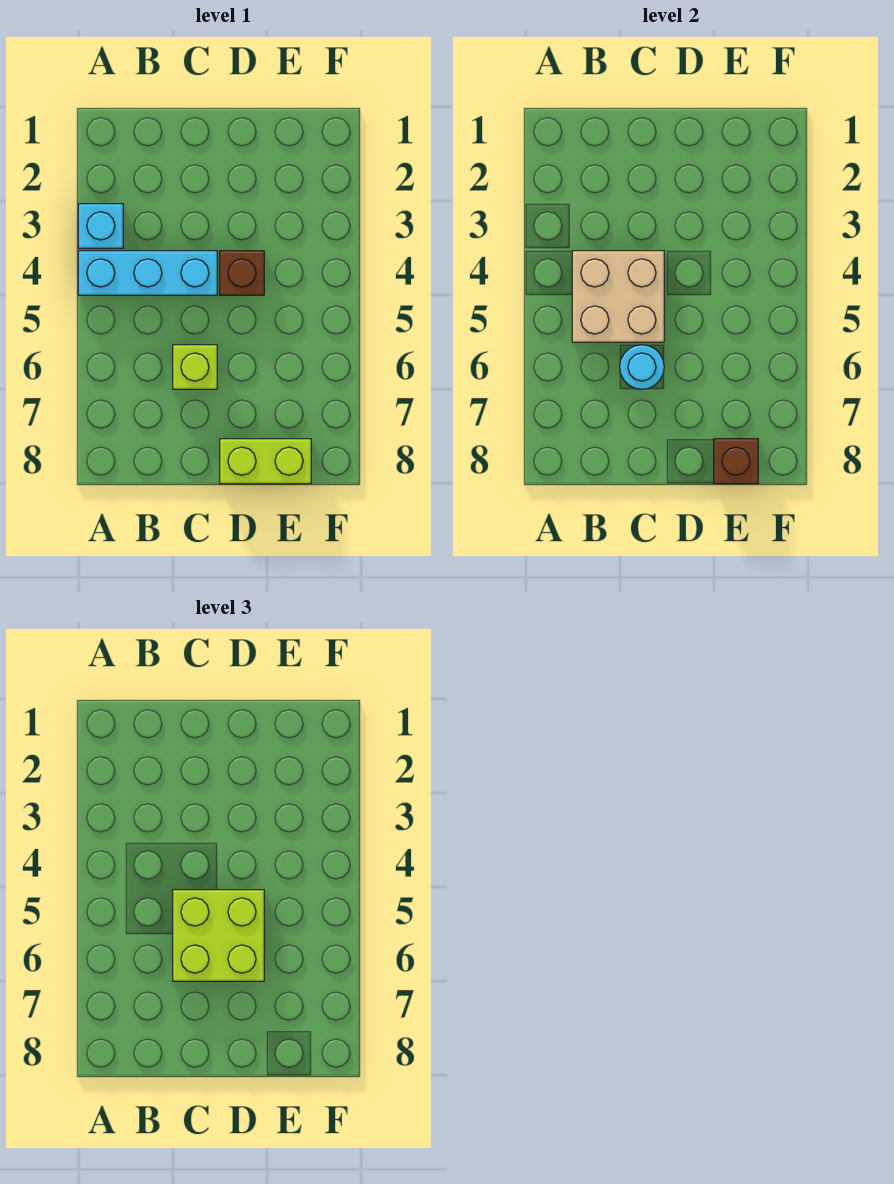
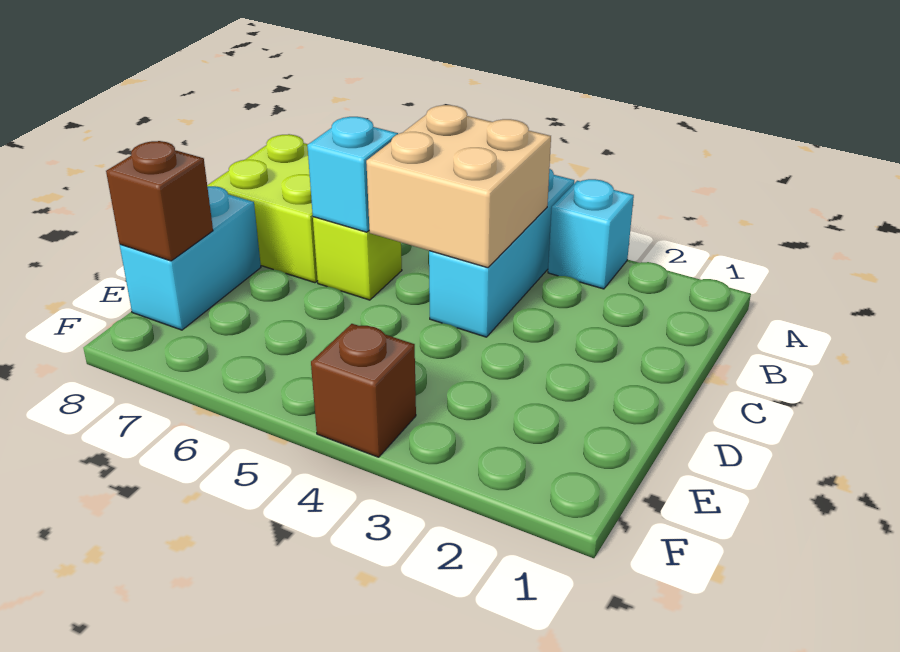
lime brick C5:D6 level 3 -> lime brick B7:C8 level 1
cyan round brick C6 level 2 -> cyan brick C6 level 2
brown brick D4 level 1 -> brown brick F4 level 1
lime brick D8:E8 level 1 -> cyan brick D8:E8 level 1

